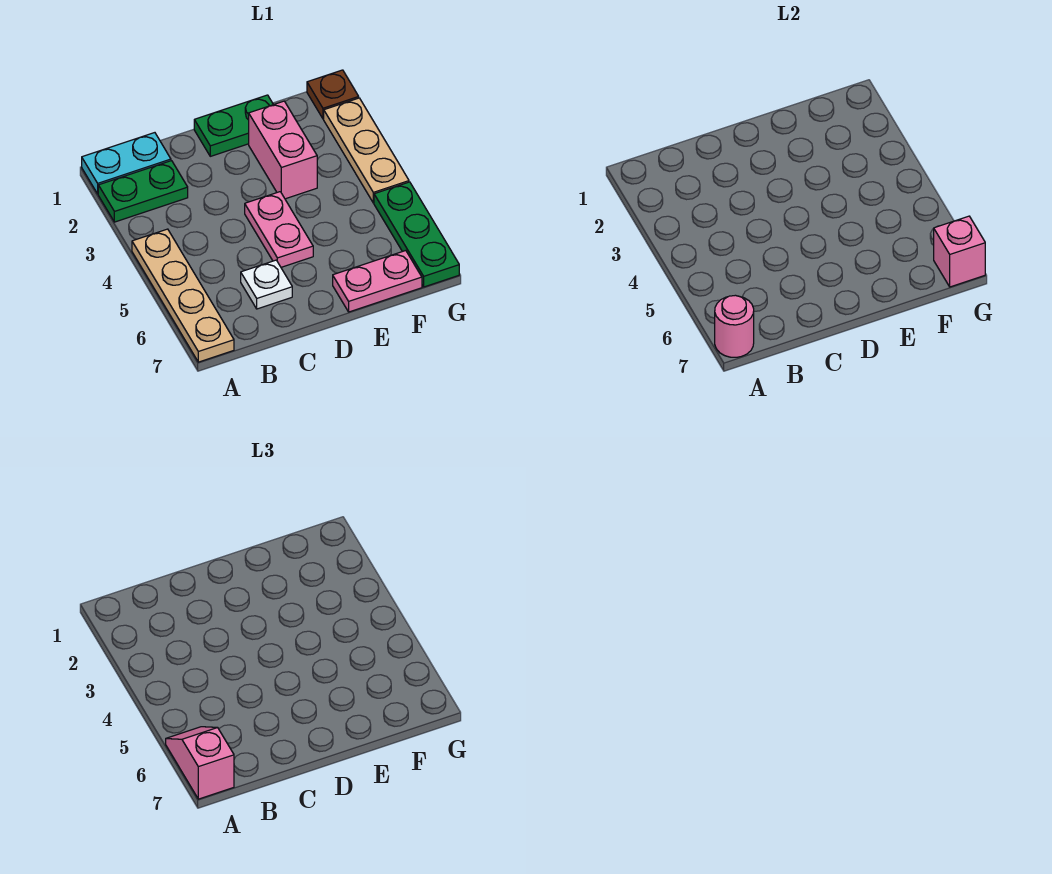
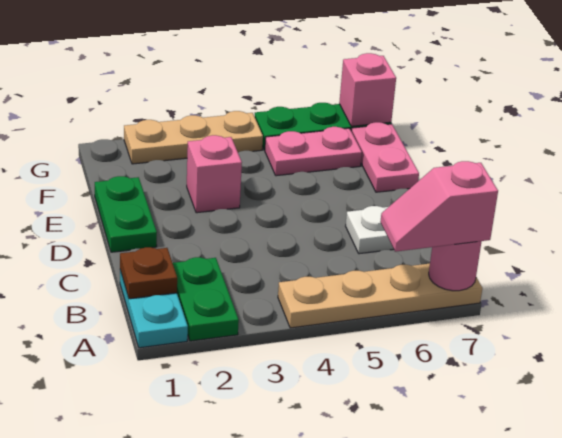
pink plate D4:D5 level 1 -> pink plate F5:F6 level 1
pink brick E2:E3 level 1 -> pink brick E3 level 1
brown plate G1 level 1 -> brown plate B1 level 2

